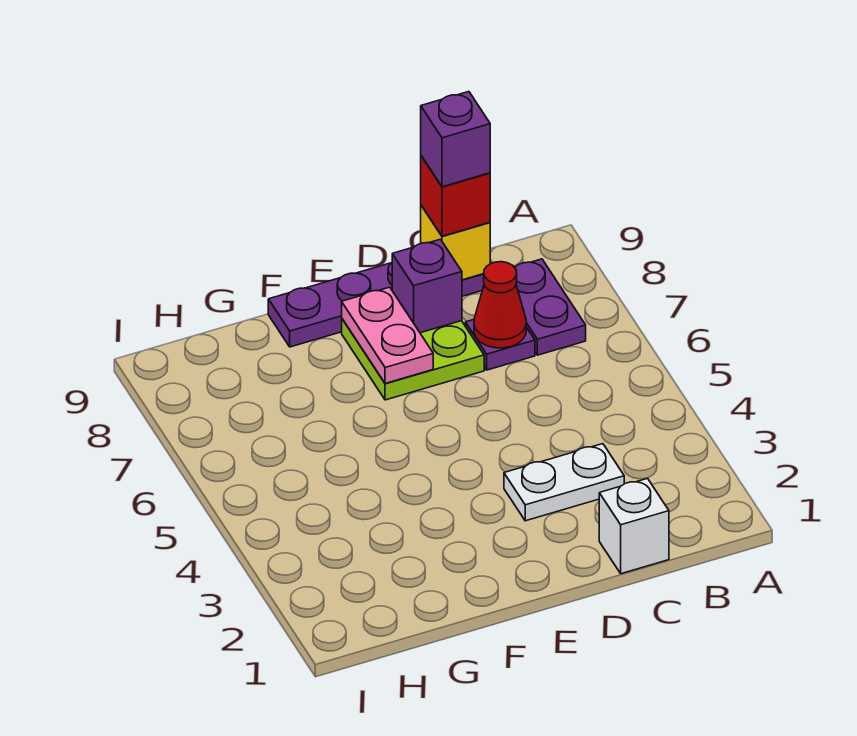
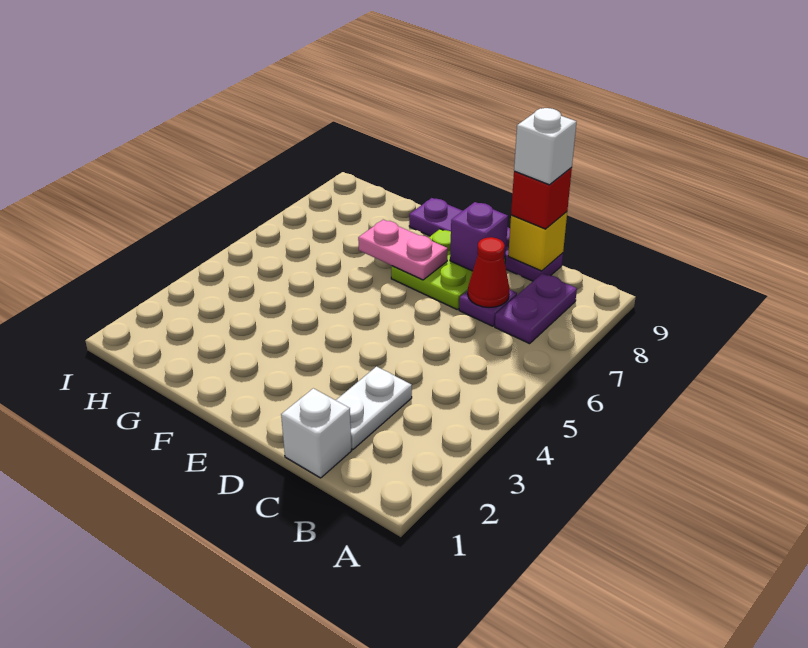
white plate C3:D3 level 1 -> white plate C2:C3 level 1
purple brick C9 level 4 -> white brick C9 level 4
pink plate E7:E8 level 2 -> pink plate E7:F7 level 2

